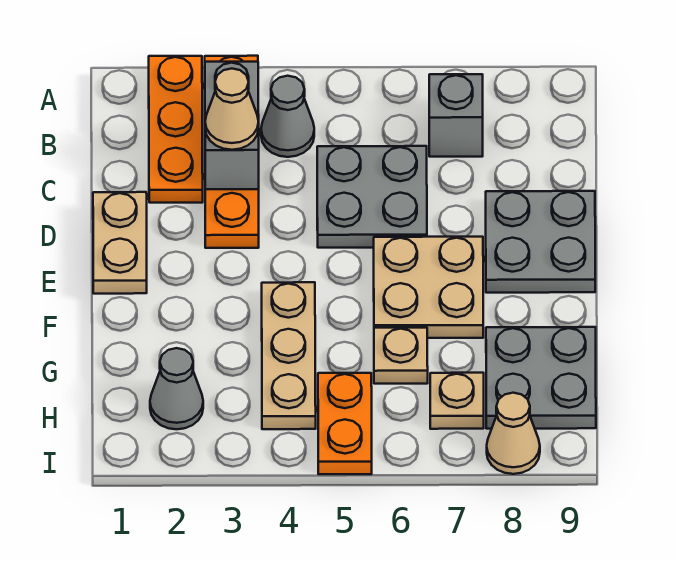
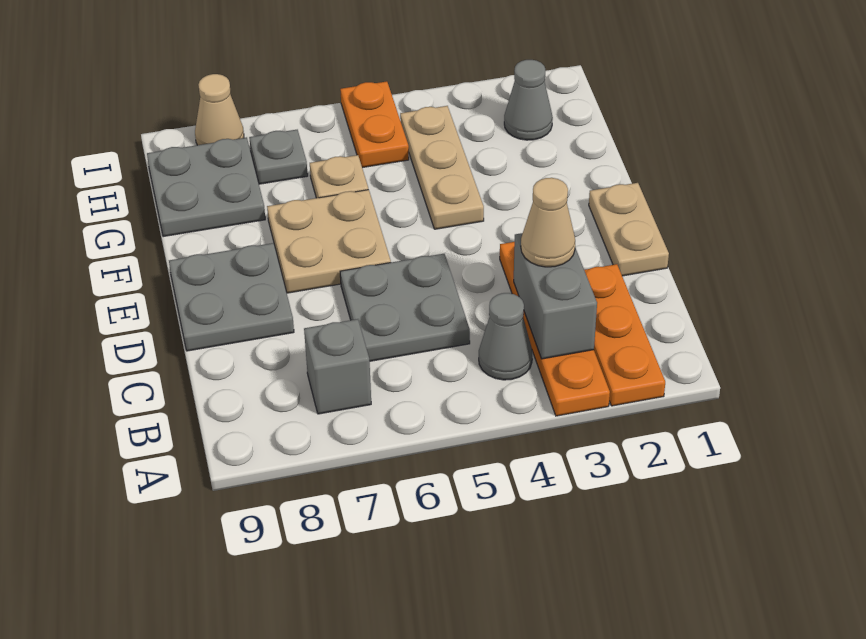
tan plate H7 level 1 -> grey plate H7 level 1

